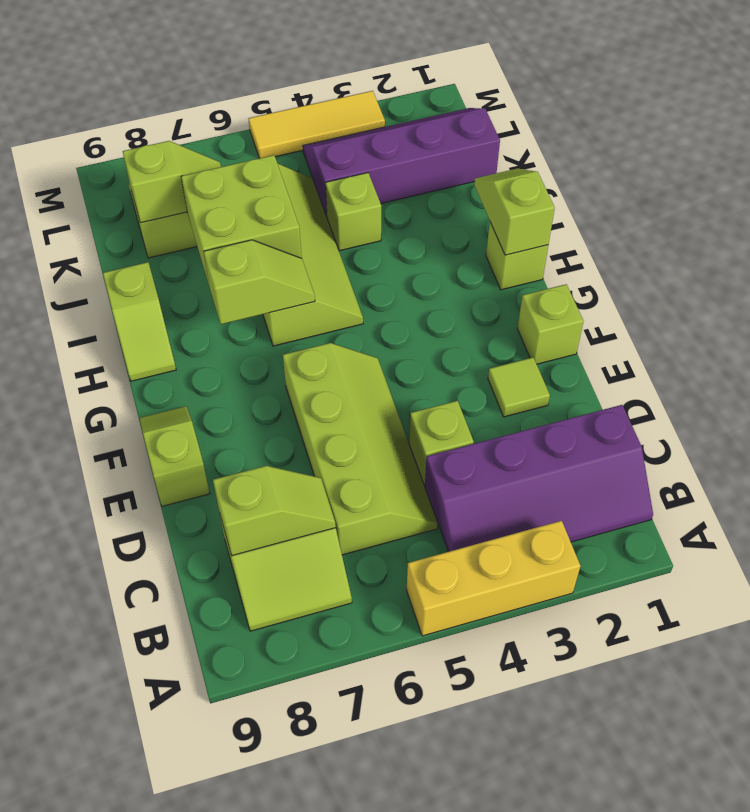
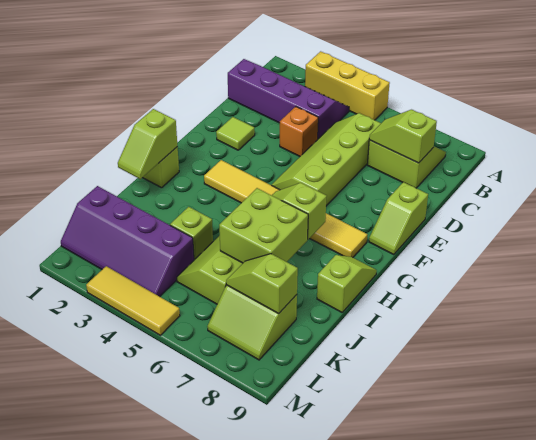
lime brick D4 level 1 -> orange brick D4 level 1
lime brick F1 level 1 -> none
none -> yellow tile G3:G8 level 1

